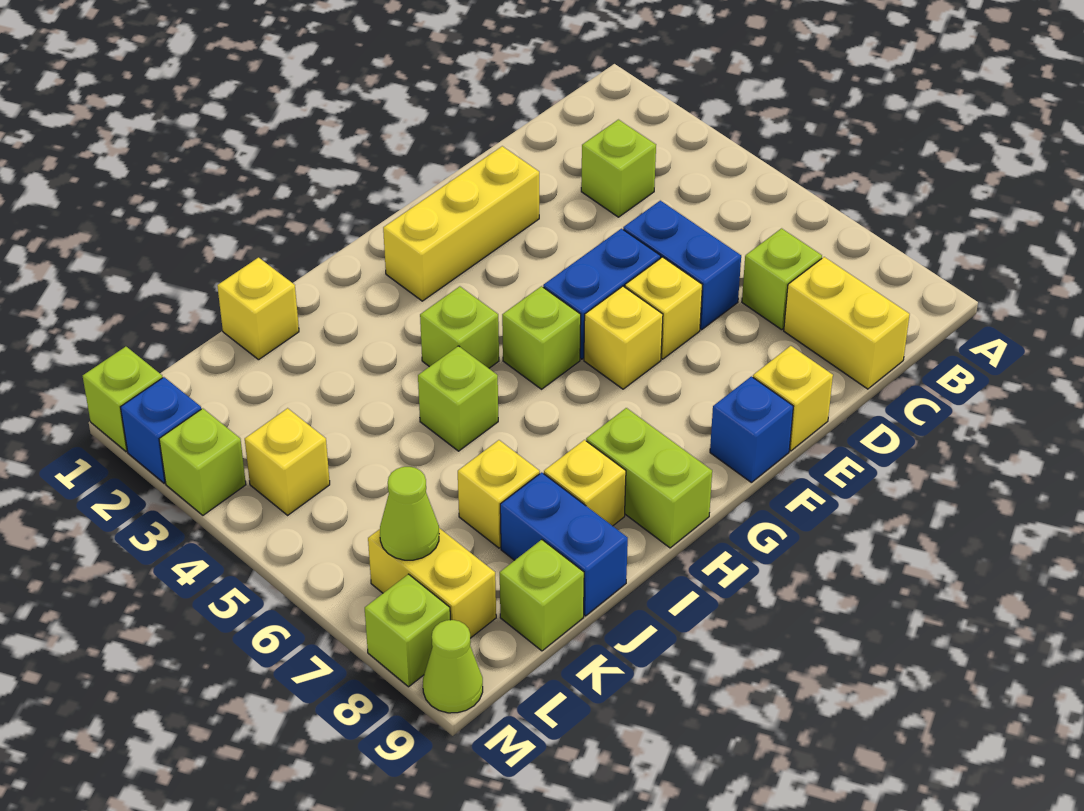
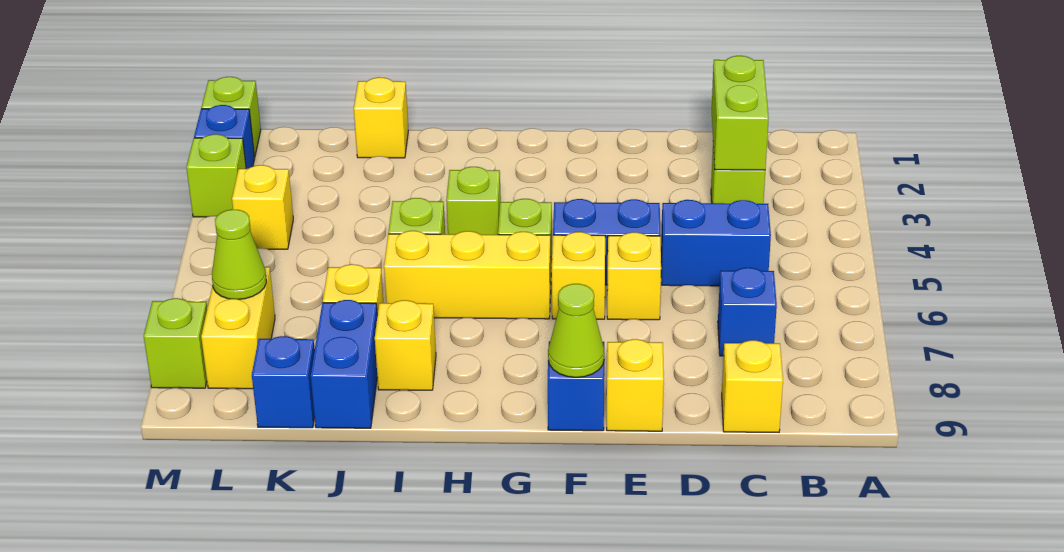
lime brick C7 level 1 -> blue brick C7 level 1
yellow brick C8:C9 level 1 -> yellow brick C9 level 1
blue brick D5:D6 level 1 -> blue brick C5:D5 level 1
yellow brick E2:G2 level 1 -> yellow brick G6:I6 level 1
lime brick H8:H9 level 1 -> lime brick C2:C3 level 2
lime brick K9 level 1 -> blue brick K9 level 1
lime cone M9 level 1 -> lime cone F9 level 2

